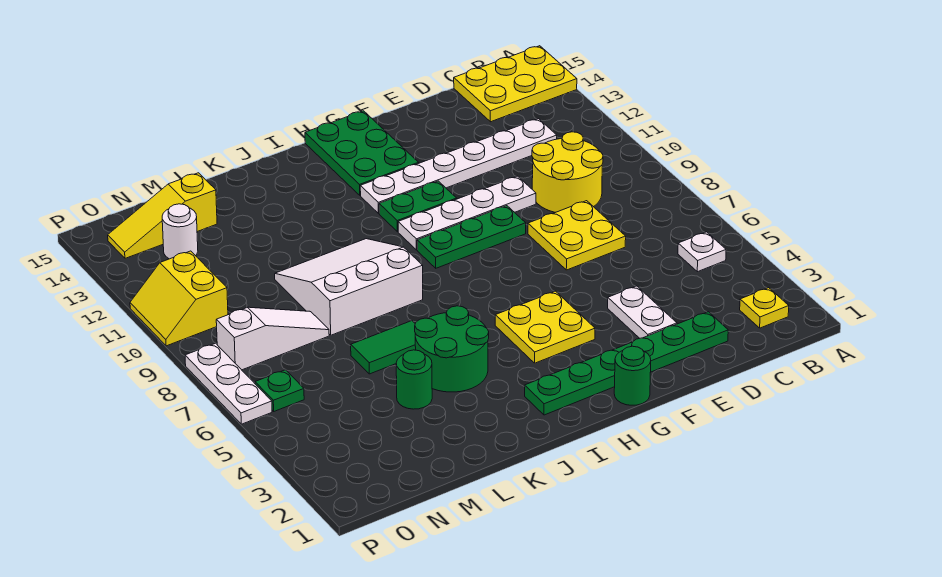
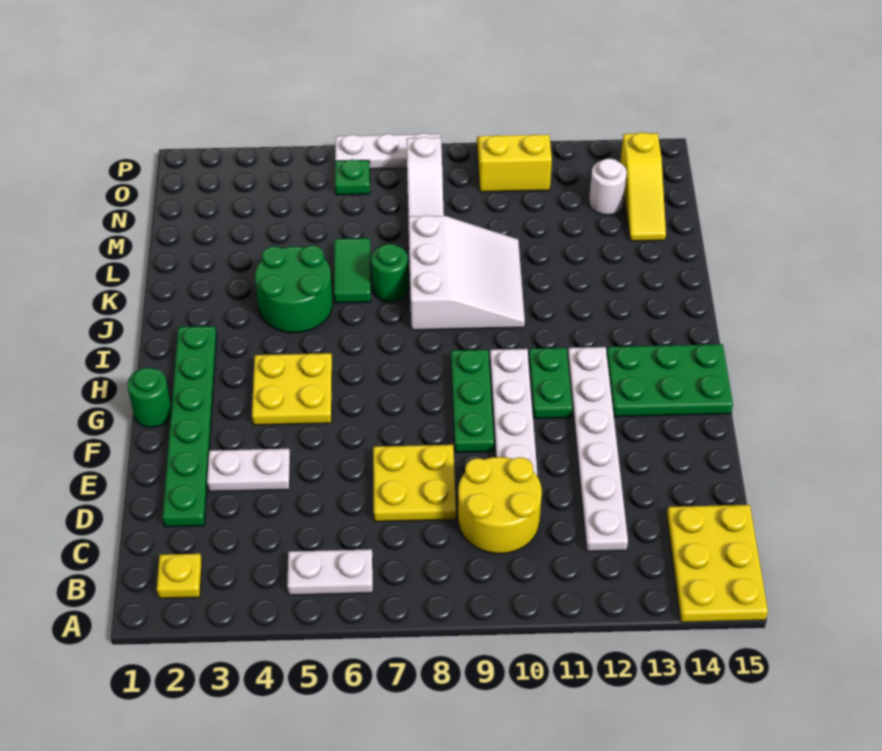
white plate B5 level 1 -> white plate B5:B6 level 1
green round brick L4 level 1 -> green round brick K7 level 1
yellow slope M14:O14 level 1 top M -> yellow slope M14:O14 level 1 top O

